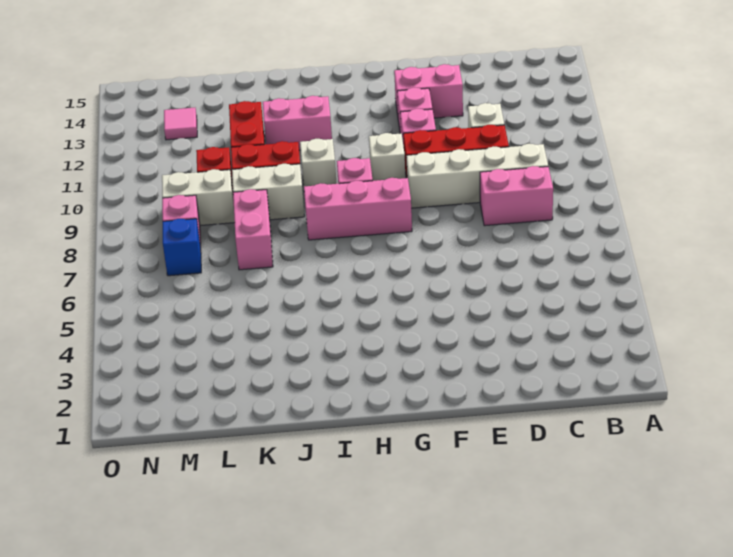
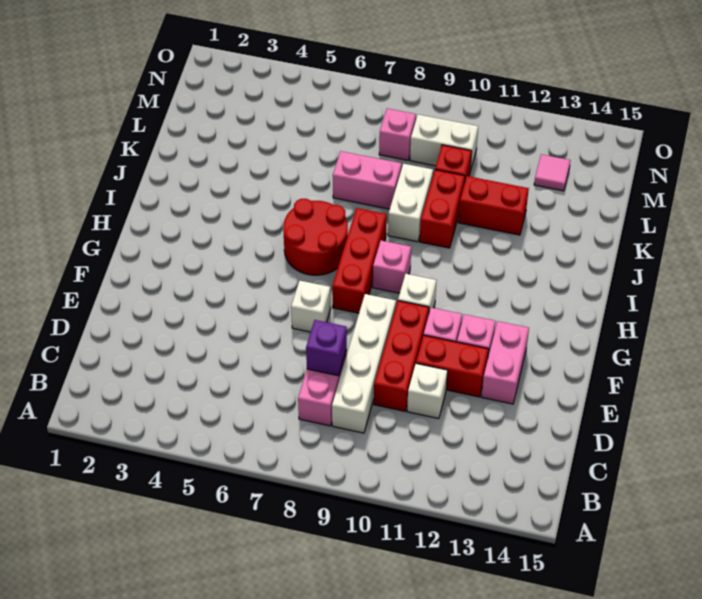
none -> purple brick D8 level 2
none -> red brick E11:E12 level 1
pink brick G8:I8 level 1 -> red brick G8:I8 level 1
none -> red round brick H6:I7 level 1
white brick I10 level 1 -> white brick F7 level 1
pink brick I12:J12 level 1 -> none
white brick L9:M9 level 1 -> white brick M9:M10 level 1
blue brick M7 level 1 -> none

